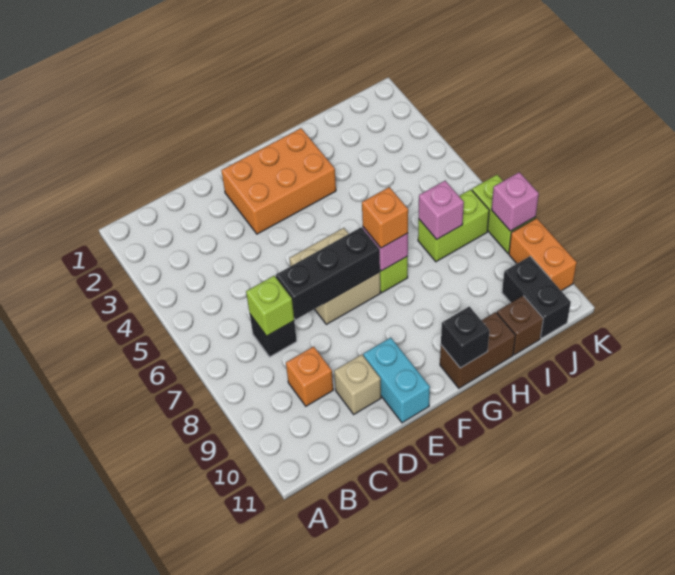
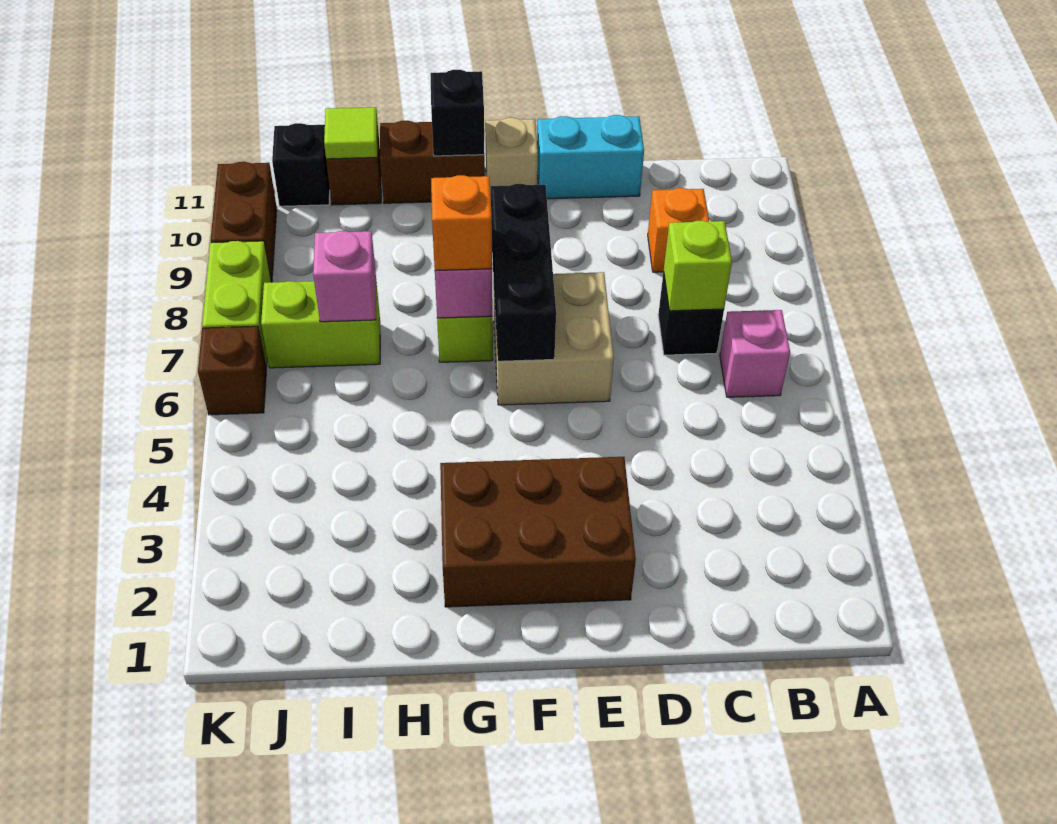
black brick D7:F7 level 2 -> black brick F6:F8 level 2
tan brick D10 level 1 -> tan brick F11 level 1
orange brick E2:G3 level 1 -> brown brick E2:G3 level 1
cyan brick E10:E11 level 1 -> cyan brick D11:E11 level 1
none -> lime tile I11 level 2
black brick J10:J11 level 1 -> black brick J11 level 1
none -> brown brick K6 level 1
pink brick K8 level 2 -> pink brick B6 level 1
orange brick K9:K10 level 1 -> brown brick K9:K10 level 1

